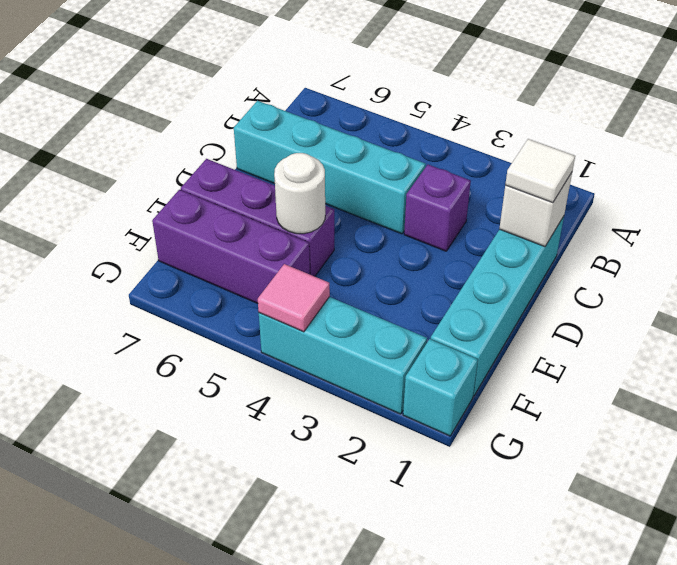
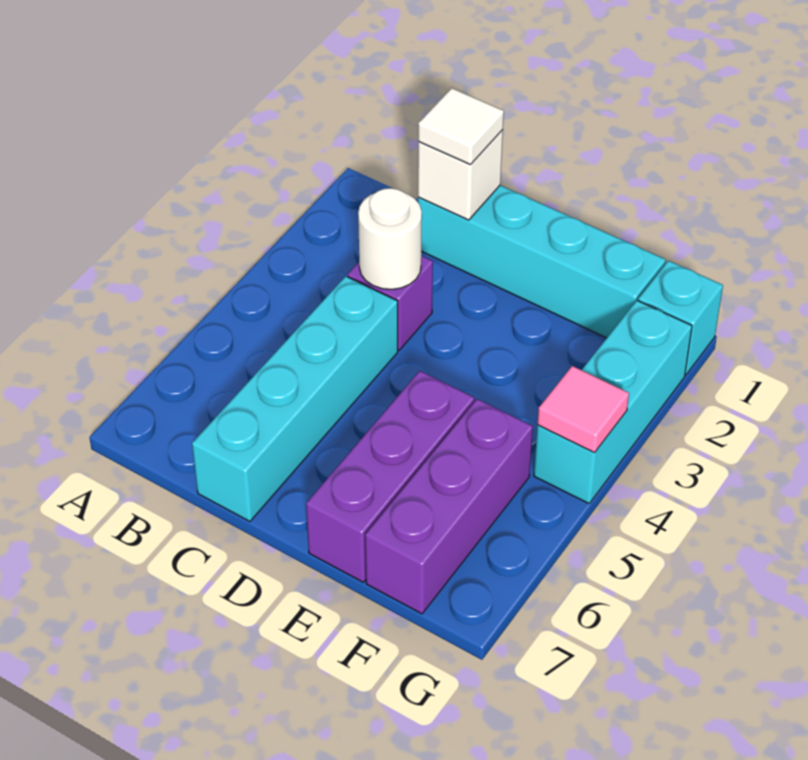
white round brick E5 level 2 -> white round brick C3 level 2

